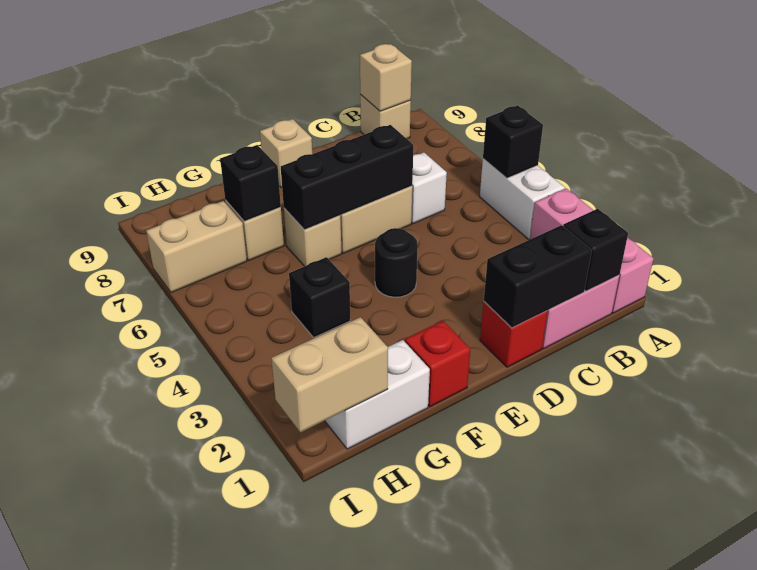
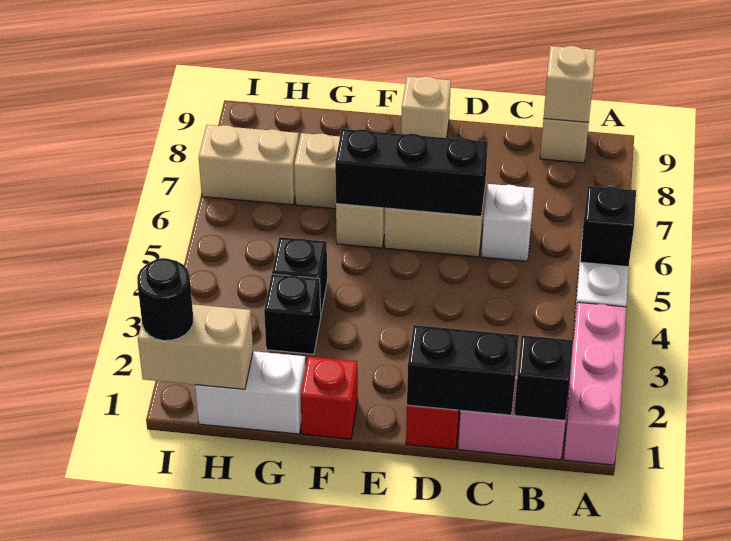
black round brick E4 level 1 -> black round brick I1 level 3
black brick G7 level 2 -> black brick G3 level 1

